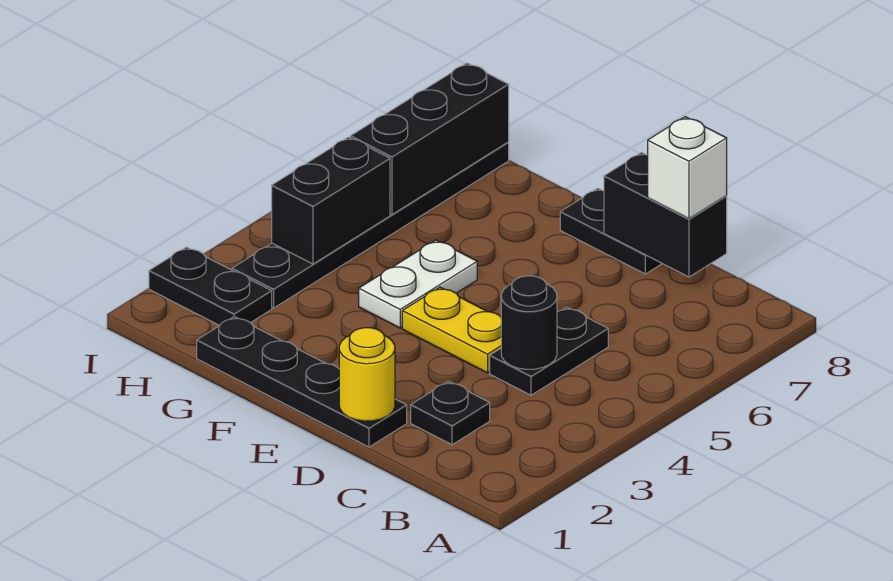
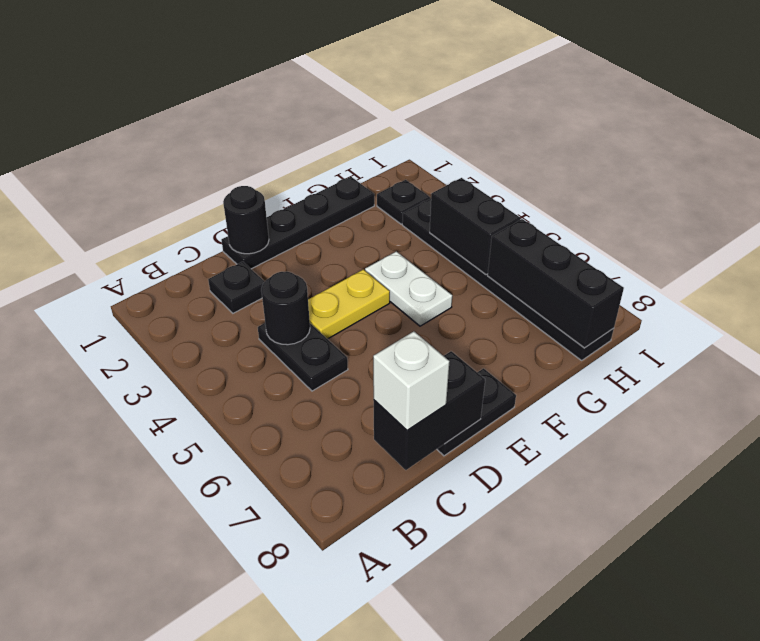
yellow round brick D1 level 2 -> black round brick D1 level 2
black plate H2:I2 level 1 -> black plate H2 level 1

